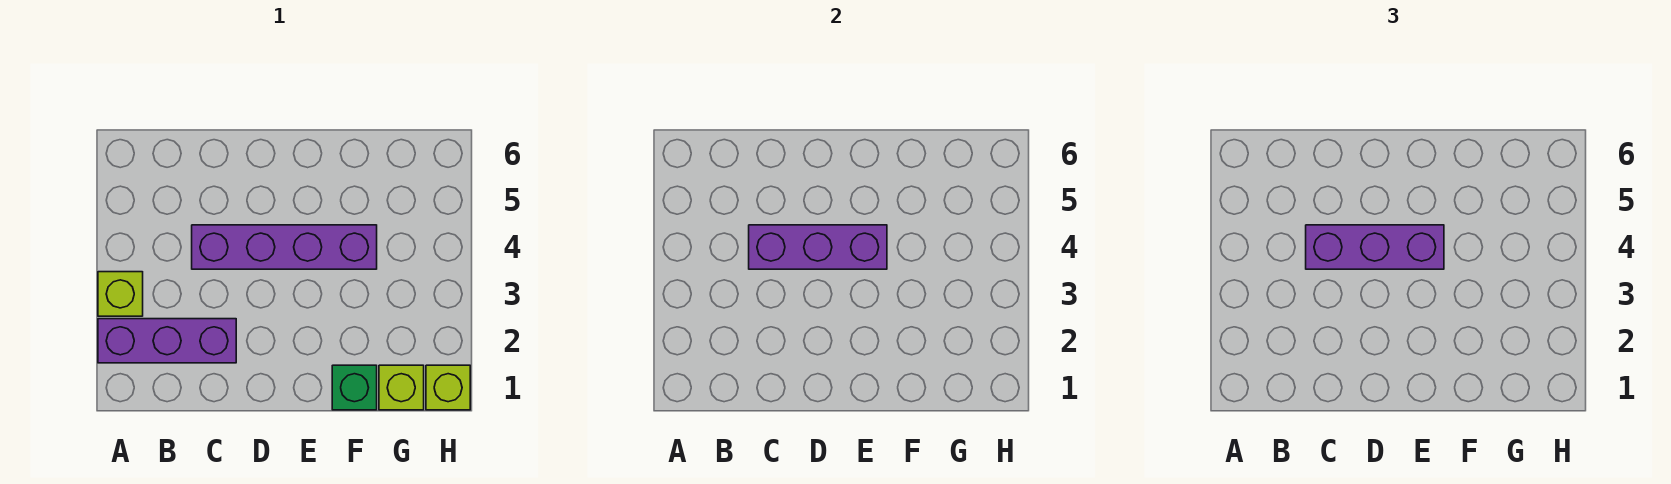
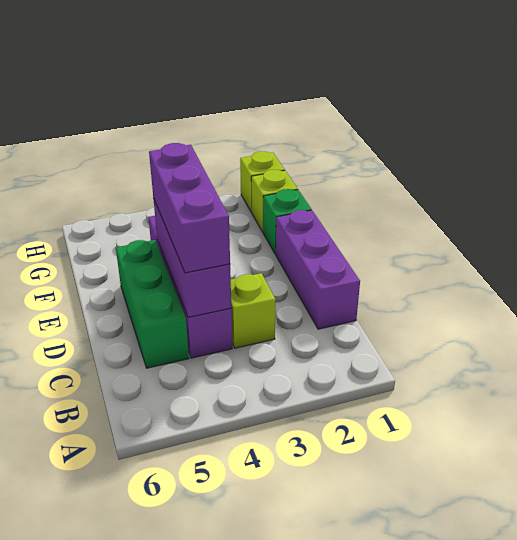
purple brick A2:C2 level 1 -> purple brick C1:E1 level 1
lime brick A3 level 1 -> lime brick C3 level 1
none -> green brick C5:E5 level 1

